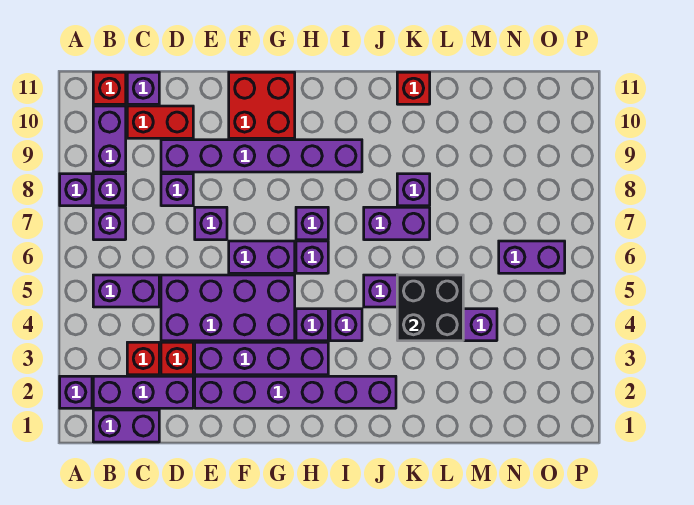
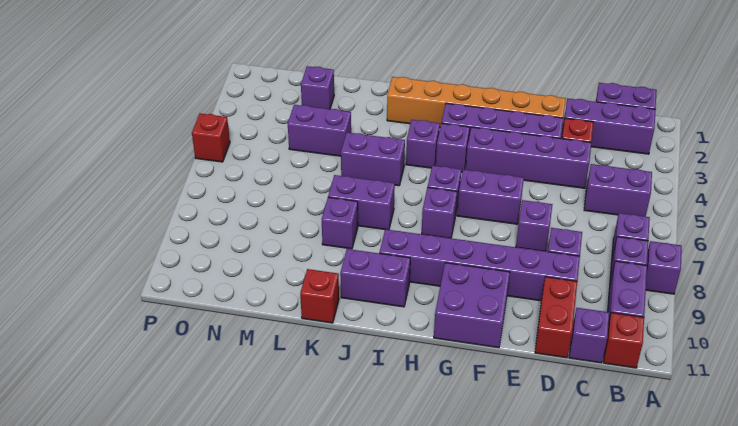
purple brick A2 level 1 -> purple brick M2 level 1
red brick C3 level 1 -> red brick P5 level 1
red brick C10:D10 level 1 -> red brick D10:D11 level 1
purple brick D4:G5 level 1 -> purple brick D4:G4 level 1
purple brick E2:J2 level 1 -> orange brick E2:J2 level 1
red brick F10:G11 level 1 -> purple brick F10:G11 level 1
black brick K4:L5 level 2 -> none
purple brick N6:O6 level 1 -> purple brick I10:J10 level 1

